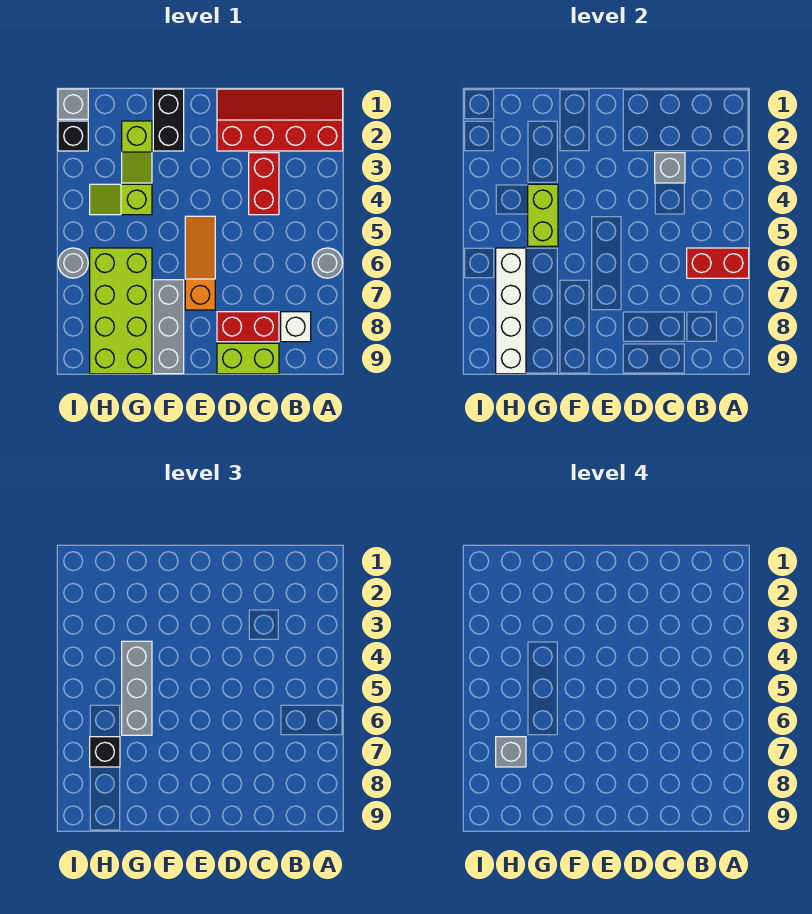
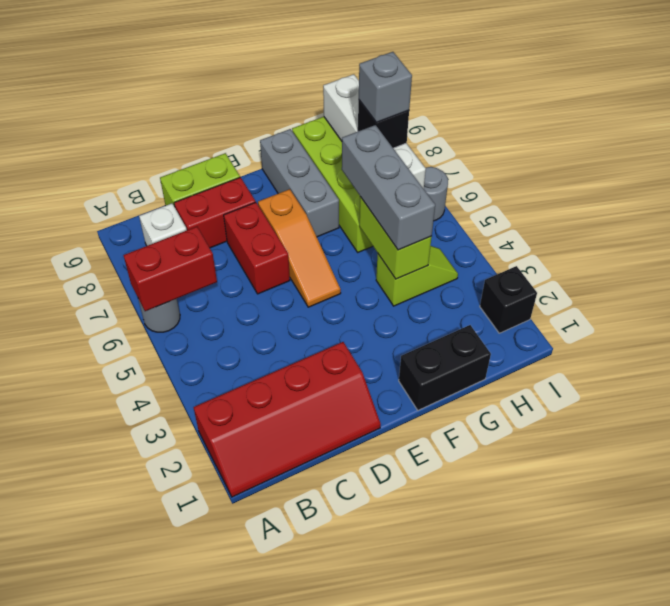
red brick C3:C4 level 1 -> red brick D6:D7 level 1
grey brick C3 level 2 -> none
black brick F1:F2 level 1 -> black brick F1:G1 level 1
lime slope G2:G3 level 1 top 2 -> none
grey brick I1 level 1 -> none

